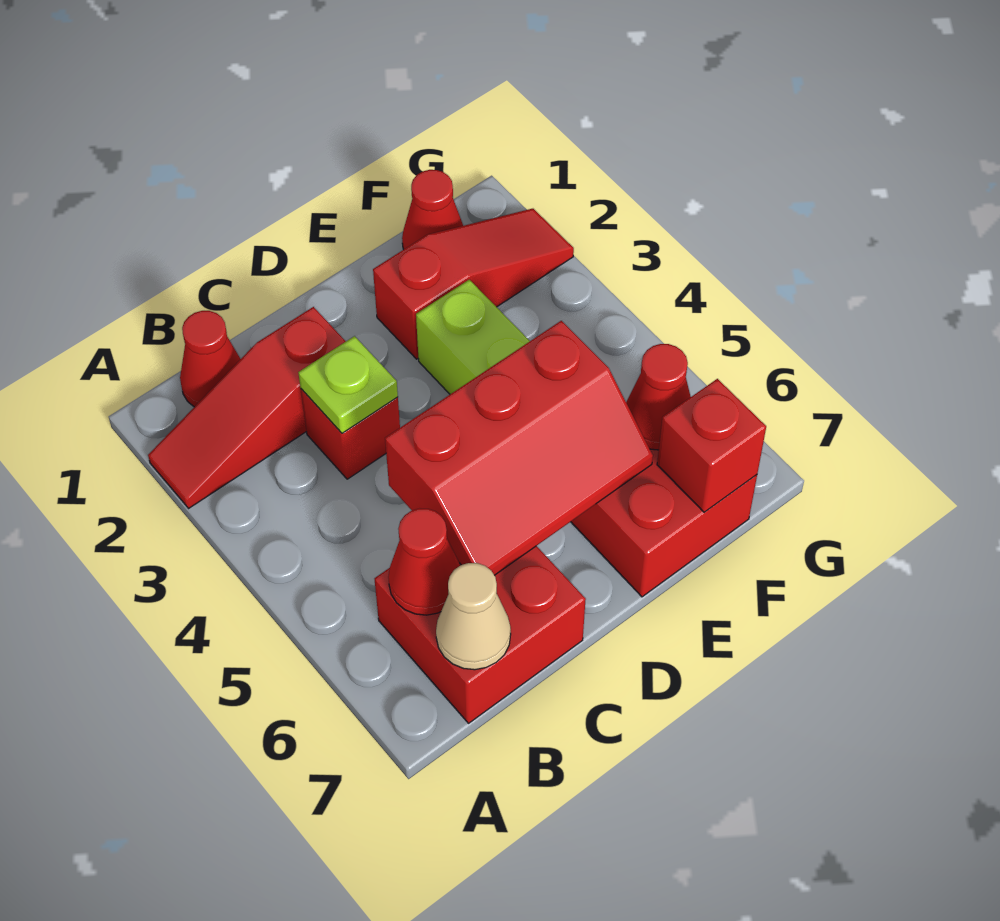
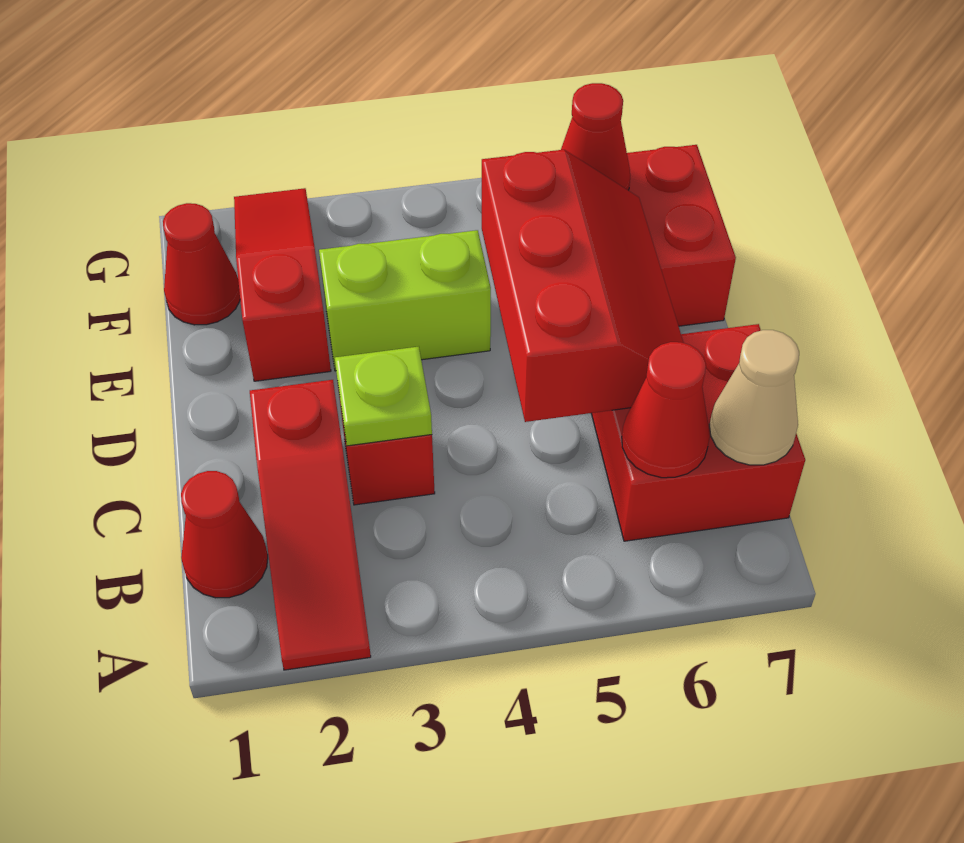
red brick F7 level 2 -> none

